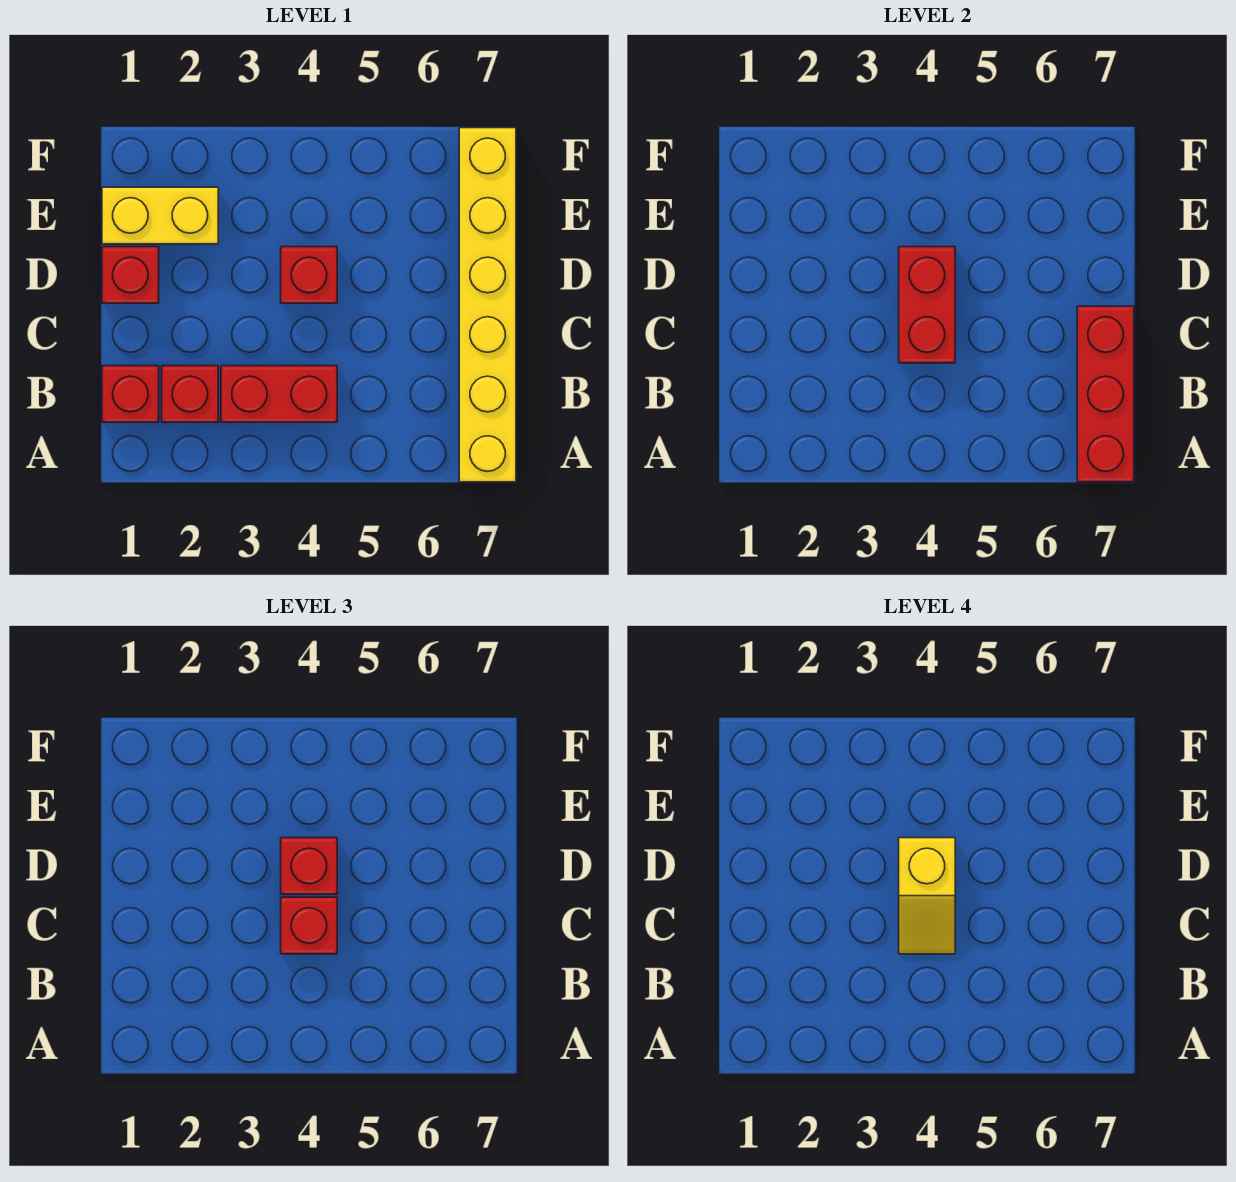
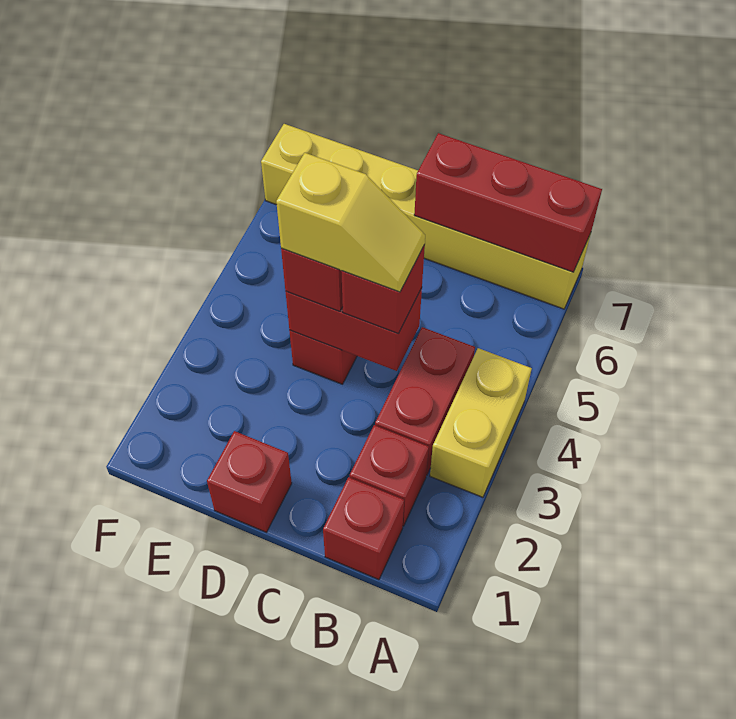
yellow brick E1:E2 level 1 -> yellow brick A3:A4 level 1

